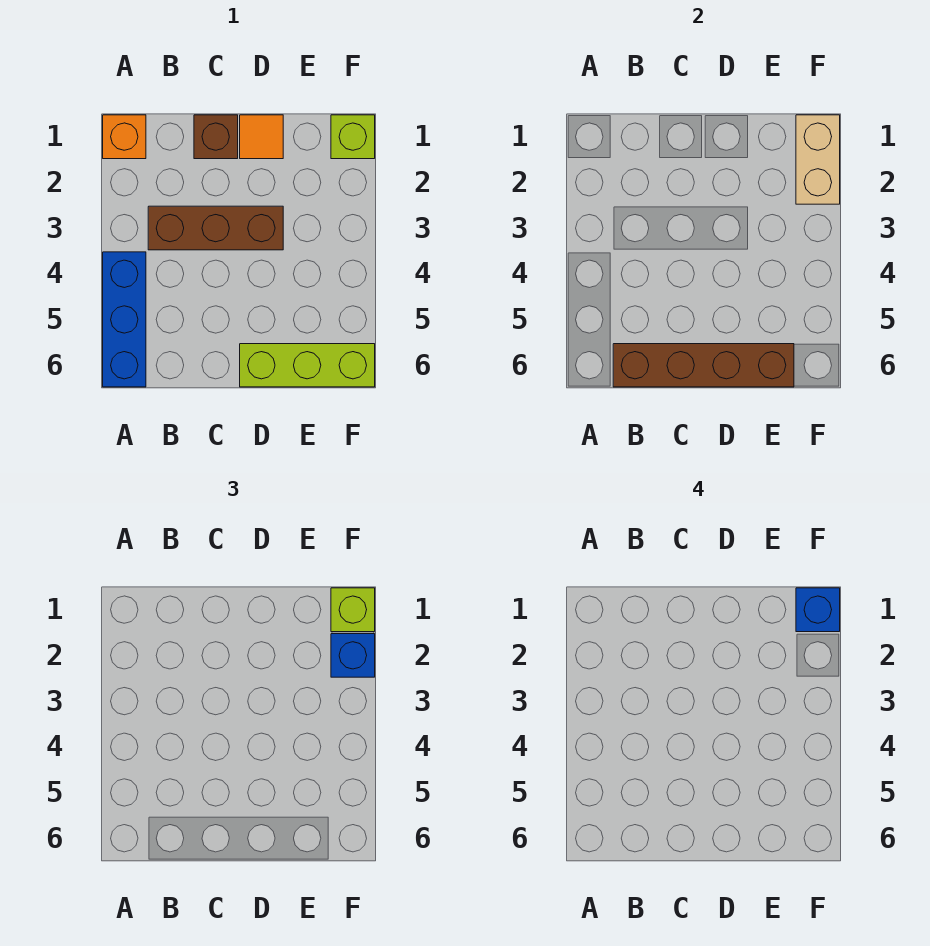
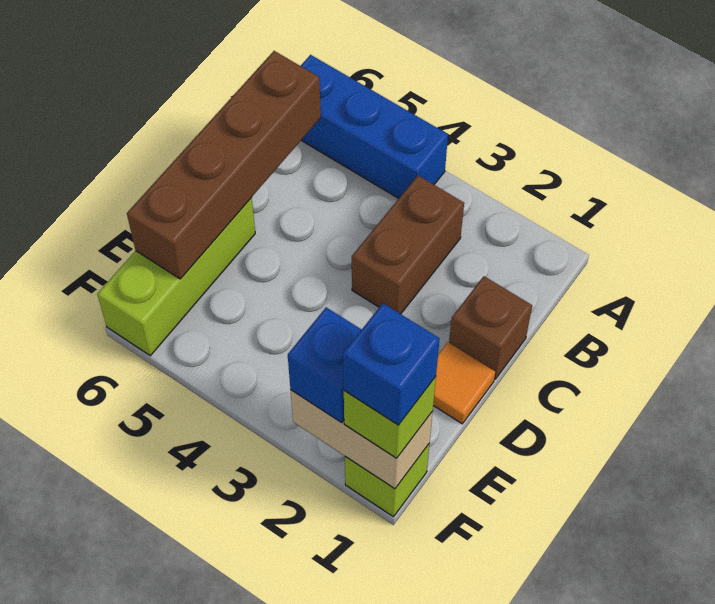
orange brick A1 level 1 -> none
brown brick B3:D3 level 1 -> brown brick B3:C3 level 1

